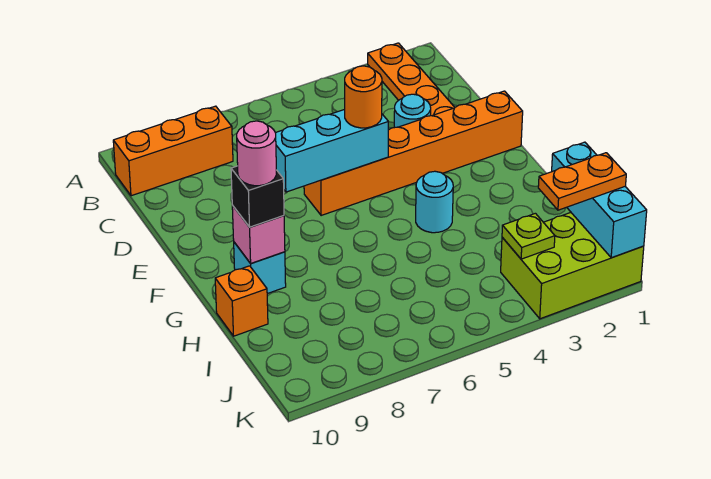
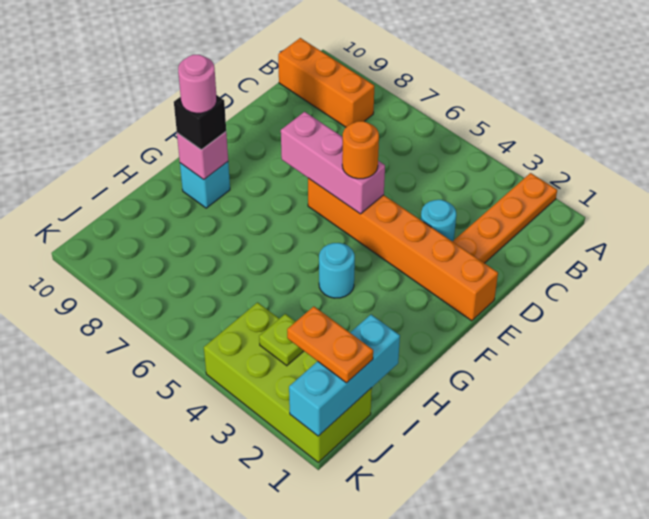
cyan brick E5:E7 level 2 -> pink brick E5:E7 level 2
orange brick H10 level 1 -> none
lime brick J1:K3 level 1 -> lime brick J1:K4 level 1

